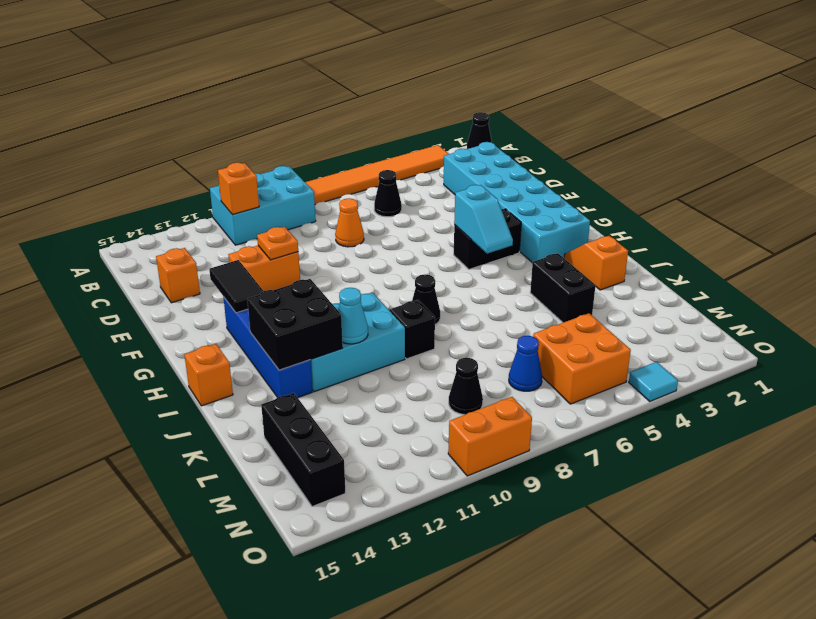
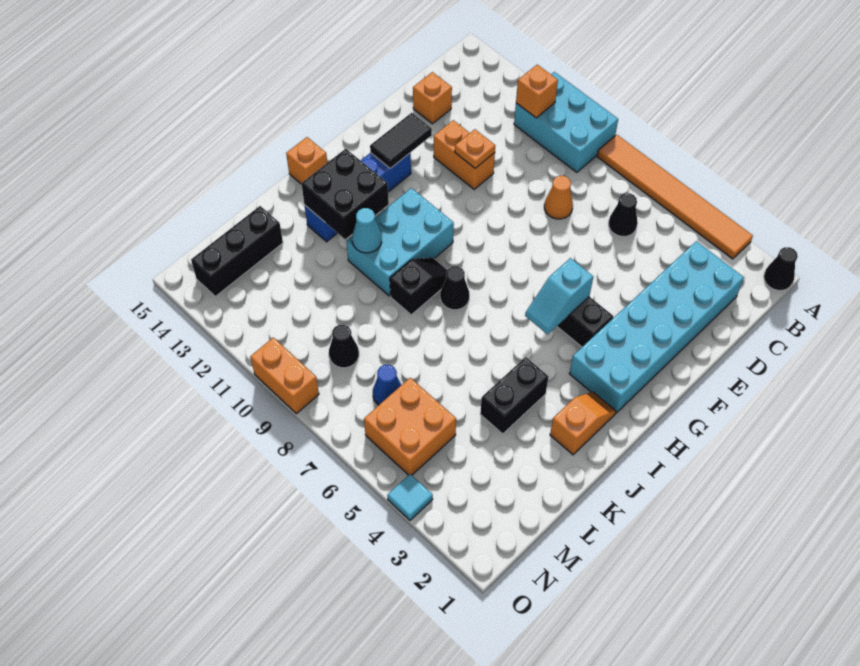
cyan brick I10:J12 level 1 -> cyan brick H10:J11 level 1

